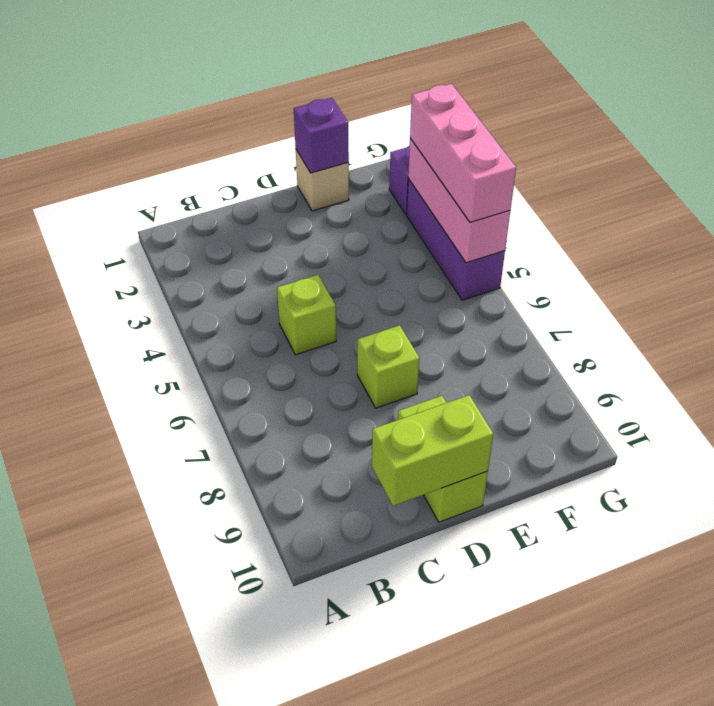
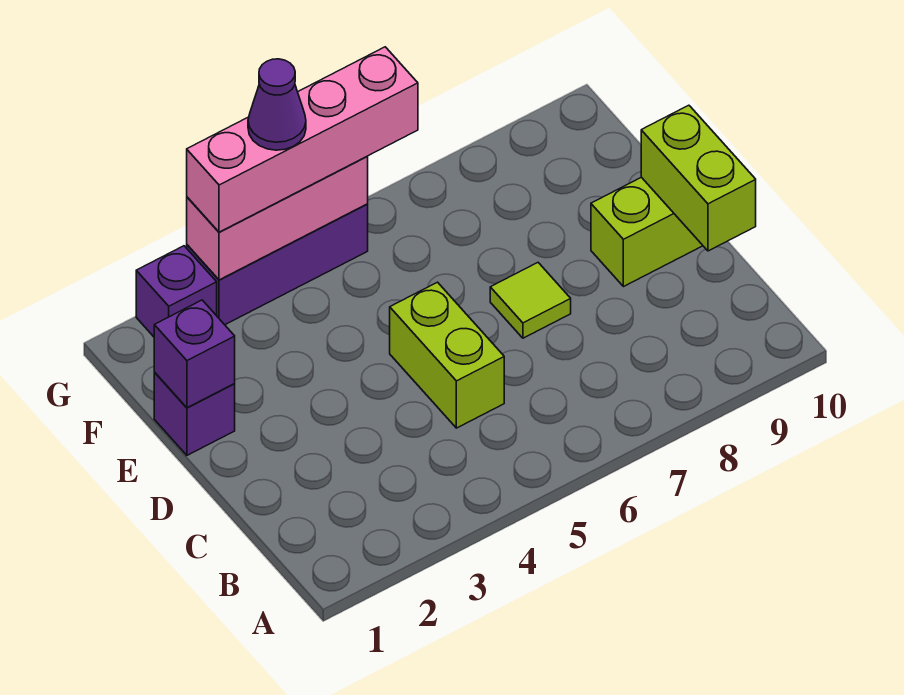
lime brick C5 level 1 -> lime brick C5:D5 level 1
lime brick D7 level 1 -> lime tile D7 level 1
tan brick E1 level 1 -> purple brick E1 level 1
pink brick G3:G5 level 3 -> pink brick G3:G6 level 3
none -> purple cone G4 level 4

